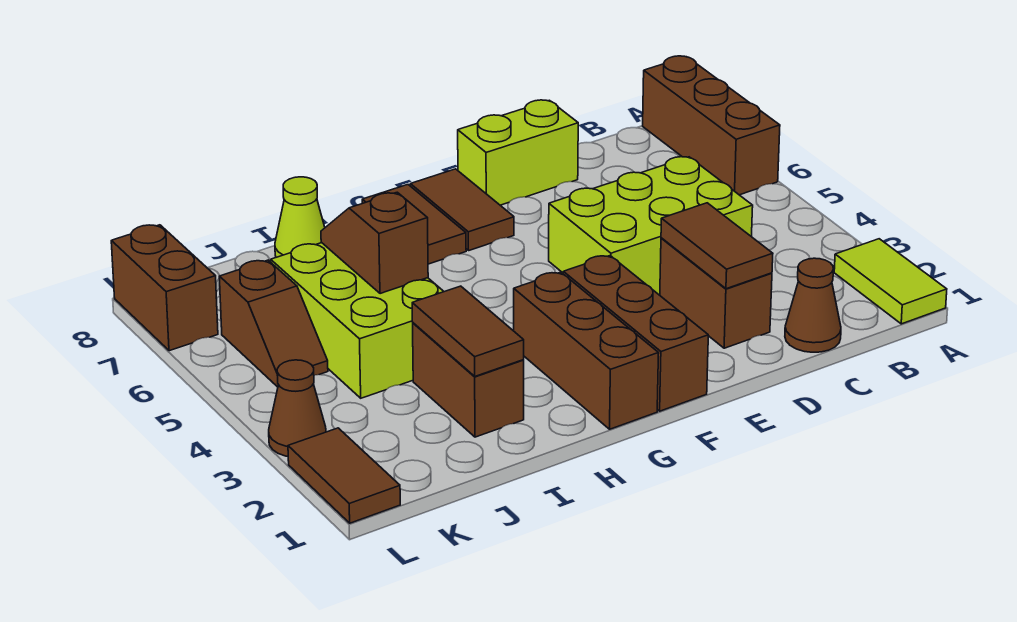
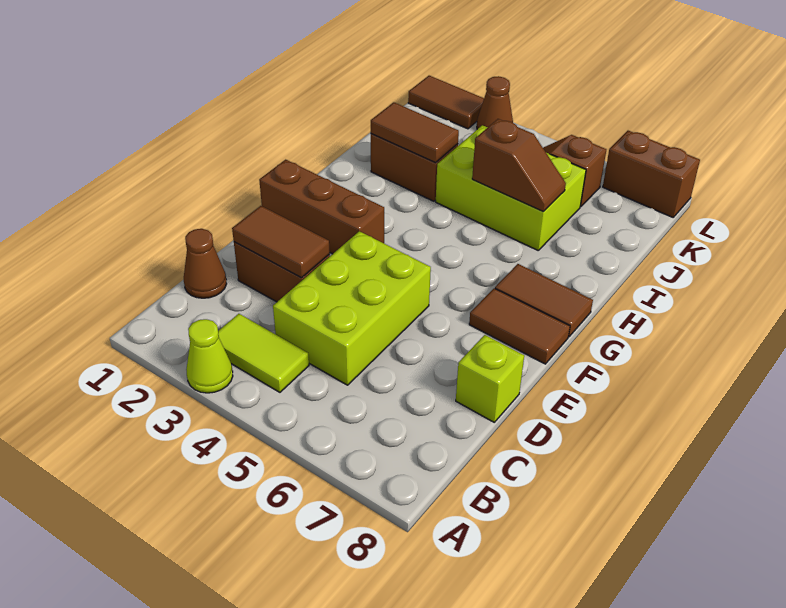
lime tile A1:A2 level 1 -> lime tile B3:B4 level 1
brown brick A6:A8 level 1 -> none
lime brick D8:E8 level 1 -> lime brick D8 level 1
brown brick G1:G3 level 1 -> none
lime cone I8 level 1 -> lime cone A3 level 1

